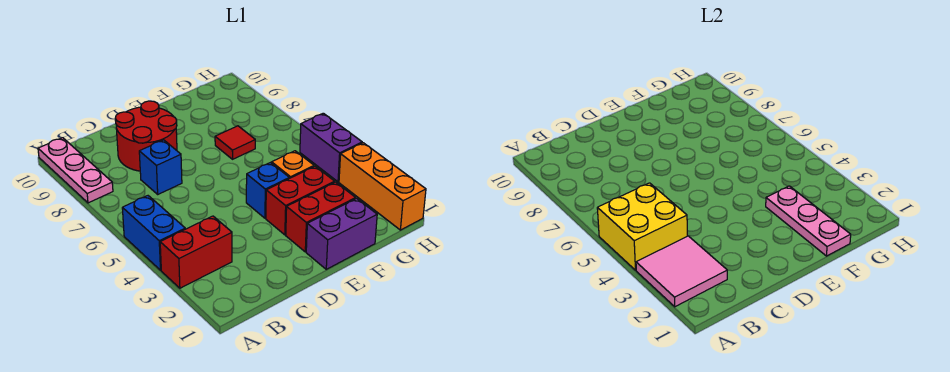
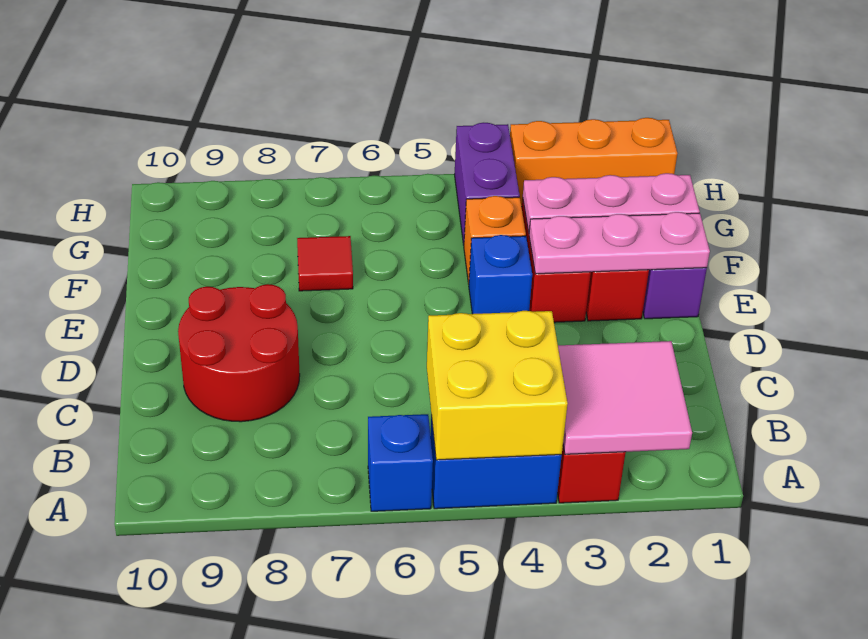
pink plate A8:A10 level 1 -> pink plate E1:E3 level 2
blue brick C7 level 1 -> blue brick A6 level 1
purple brick H4:H5 level 1 -> purple brick G4:H4 level 1

